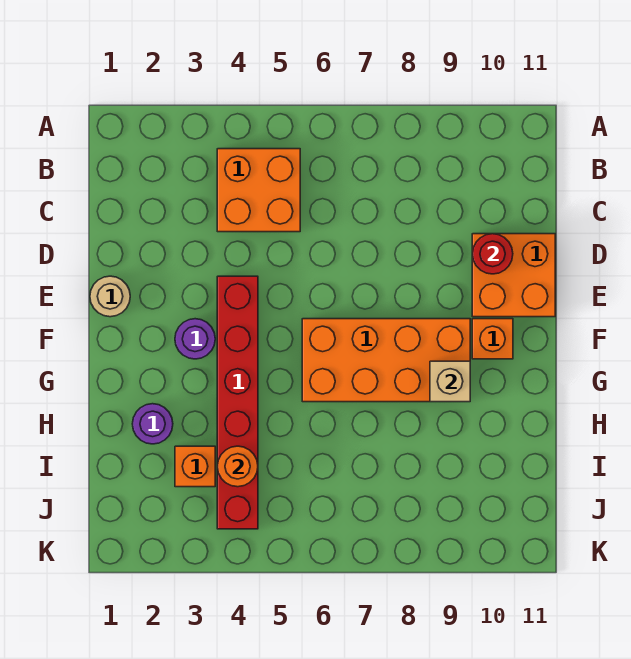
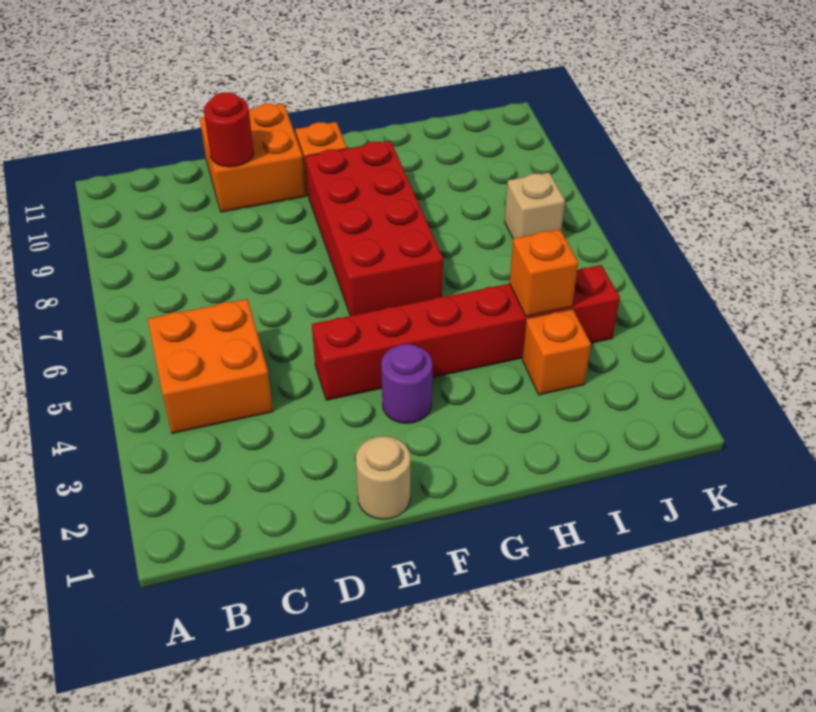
orange brick F6:G9 level 1 -> red brick F6:G9 level 1
tan brick G9 level 2 -> tan brick J7 level 1
purple round brick H2 level 1 -> none
orange round brick I4 level 2 -> orange brick I4 level 2

